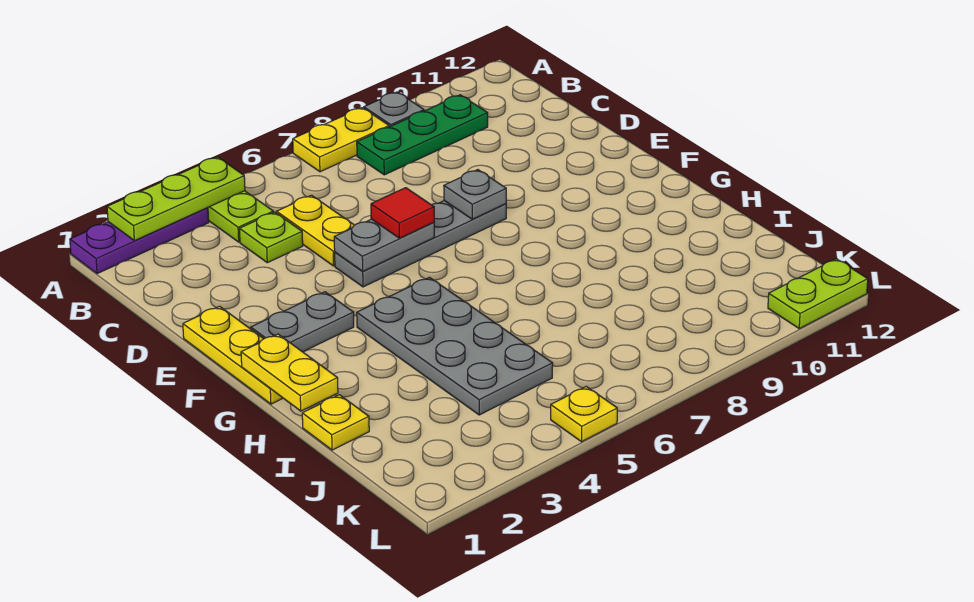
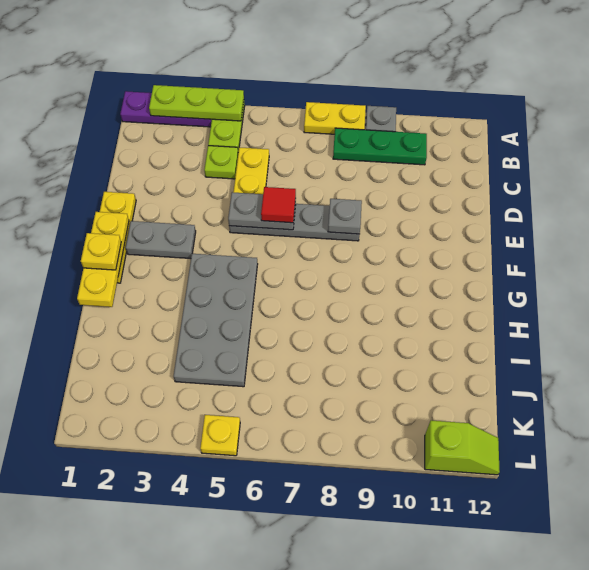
yellow plate G1:H1 level 2 -> yellow plate F1:H1 level 2
yellow plate I1 level 1 -> yellow plate G1 level 3
lime plate L11:L12 level 1 -> lime slope L11:L12 level 1 top 11

